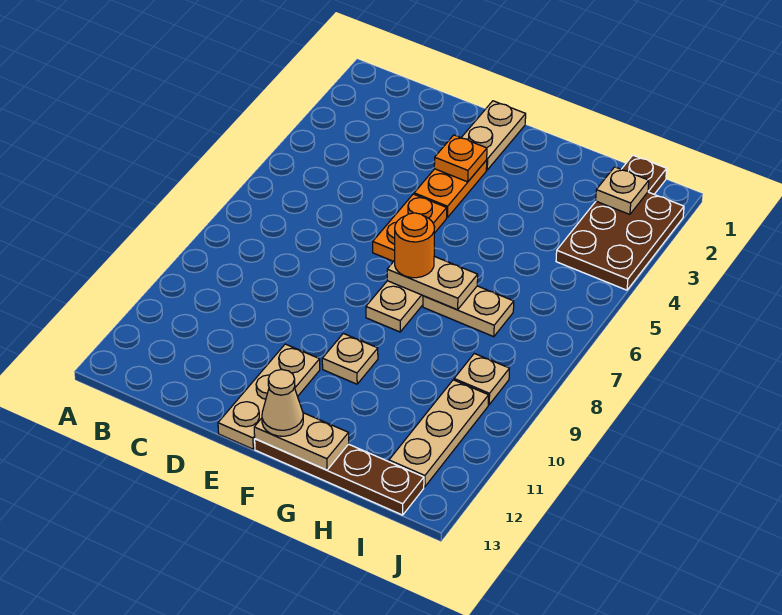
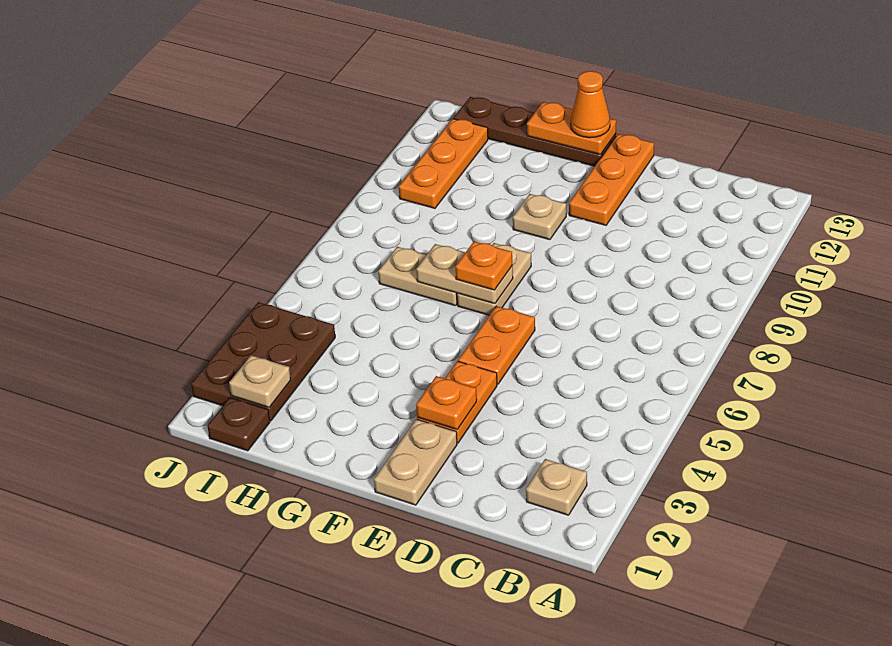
tan plate E11:E13 level 1 -> orange plate E11:E13 level 1
orange round brick F7 level 3 -> orange plate F7 level 3
tan plate F13:G13 level 2 -> orange plate F13:G13 level 2
tan cone F13 level 3 -> orange cone F13 level 3
tan plate I9 level 1 -> tan plate B2 level 1
tan plate I10:I12 level 1 -> orange plate I10:I12 level 1

